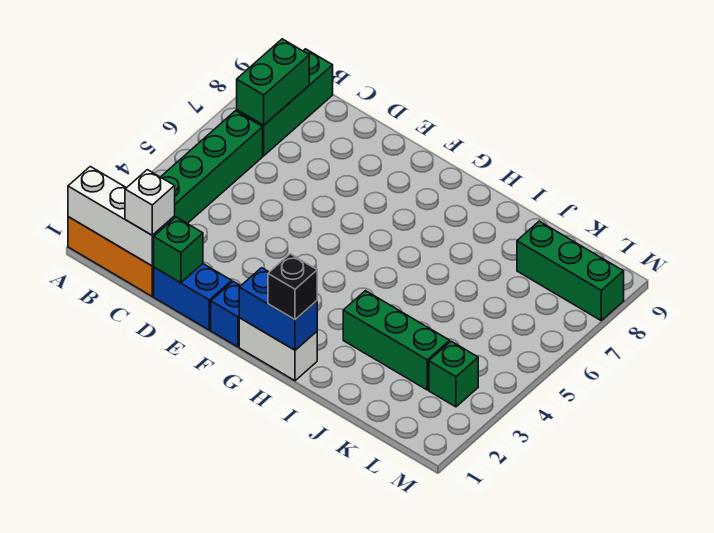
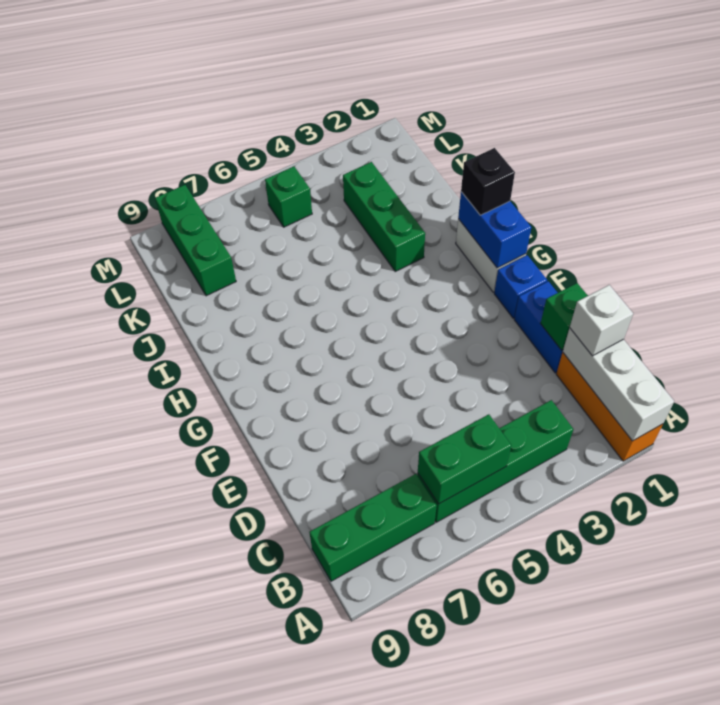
green brick B7:B8 level 2 -> green brick B5:B6 level 2
green brick L3 level 1 -> green brick L5 level 1

